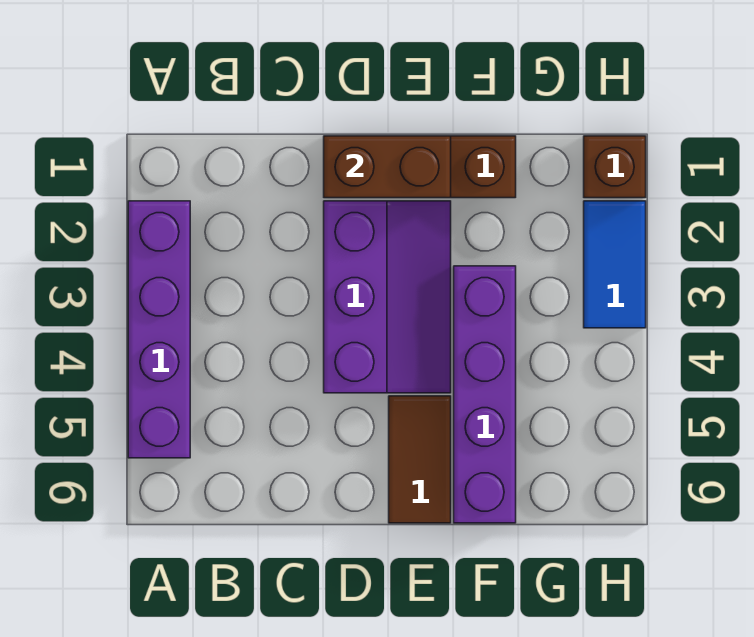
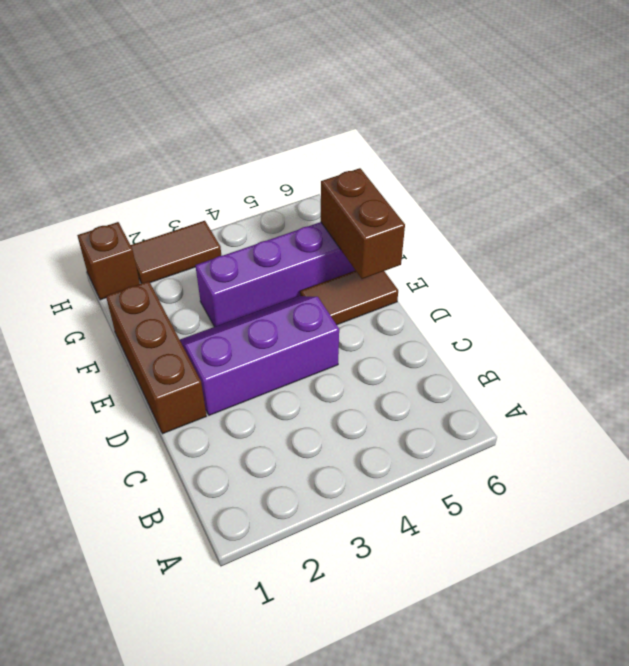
purple brick A2:A5 level 1 -> none
brown brick D1:E1 level 2 -> brown brick E6:F6 level 2
blue tile H2:H3 level 1 -> brown tile H2:H3 level 1

